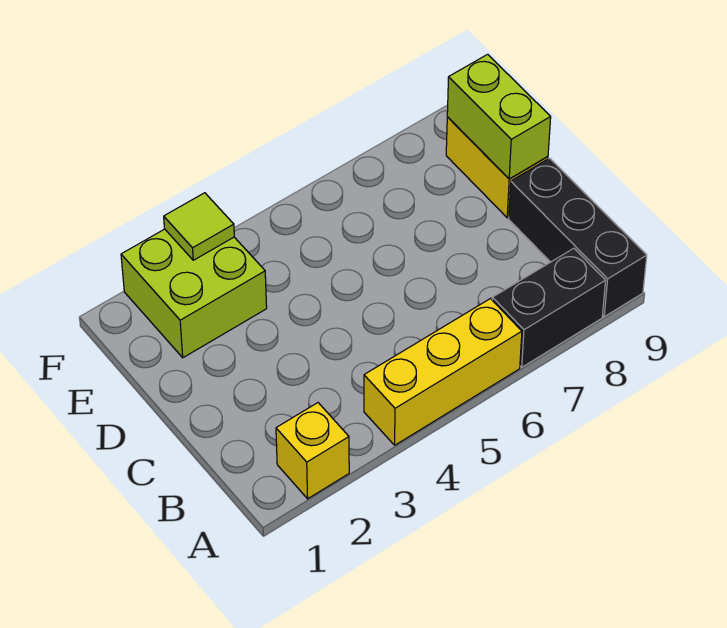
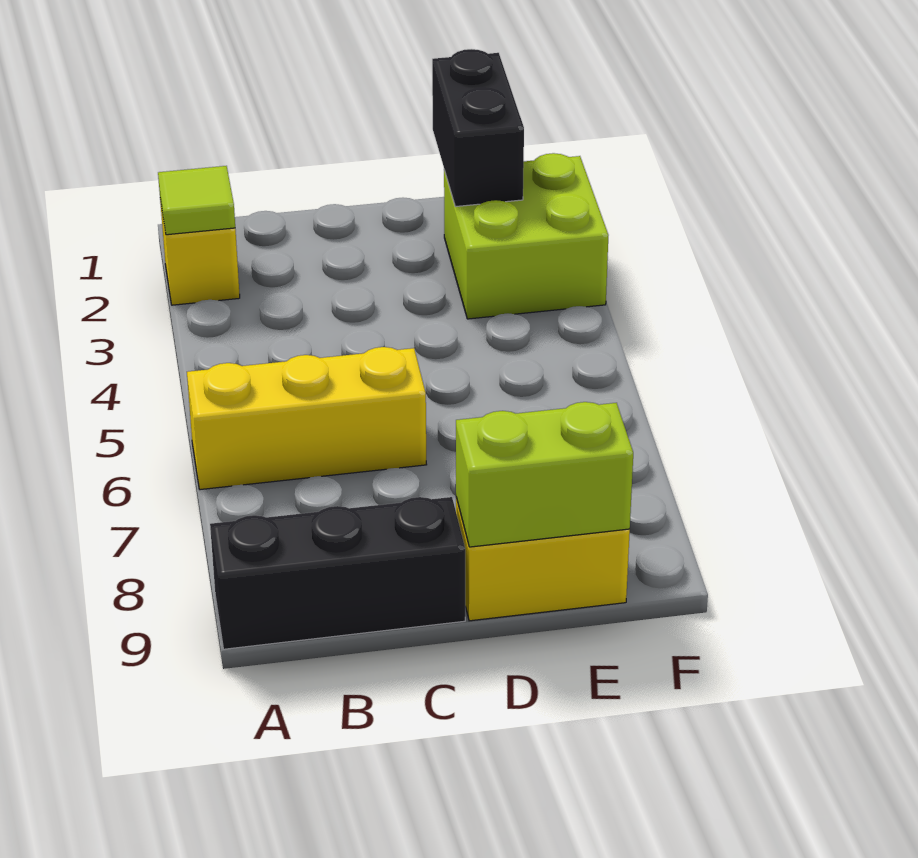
yellow brick A4:A6 level 1 -> yellow brick A6:C6 level 1
black brick A7:A8 level 1 -> black brick E1:E2 level 2
lime tile F3 level 2 -> lime tile A2 level 2

